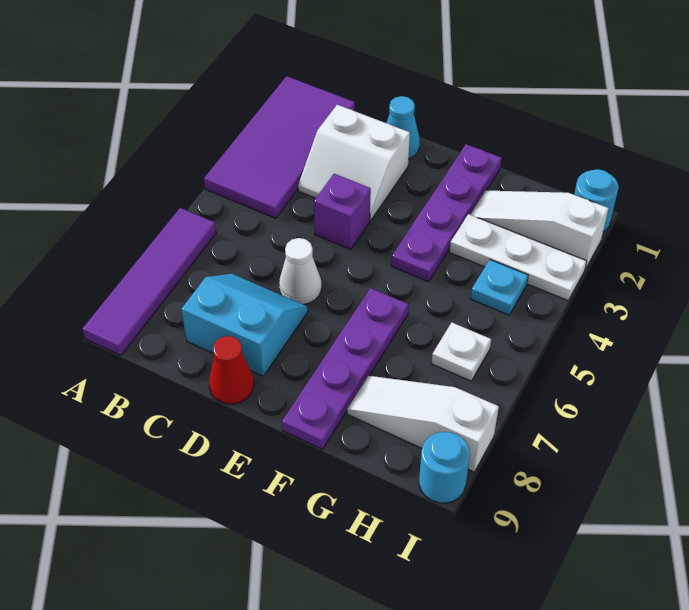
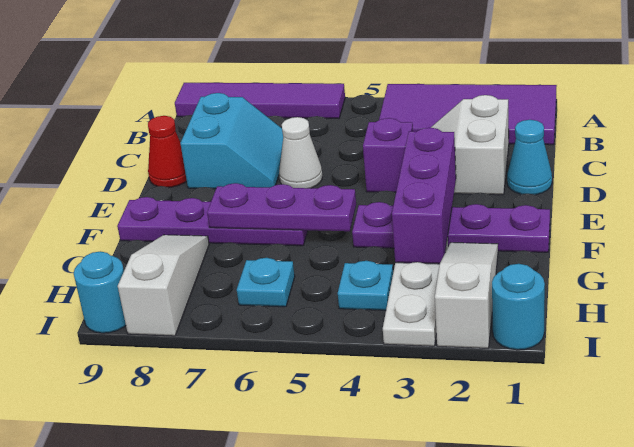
none -> purple brick E3:G3 level 2
none -> purple plate F5:F7 level 2
white plate H6 level 1 -> cyan plate H6 level 1

